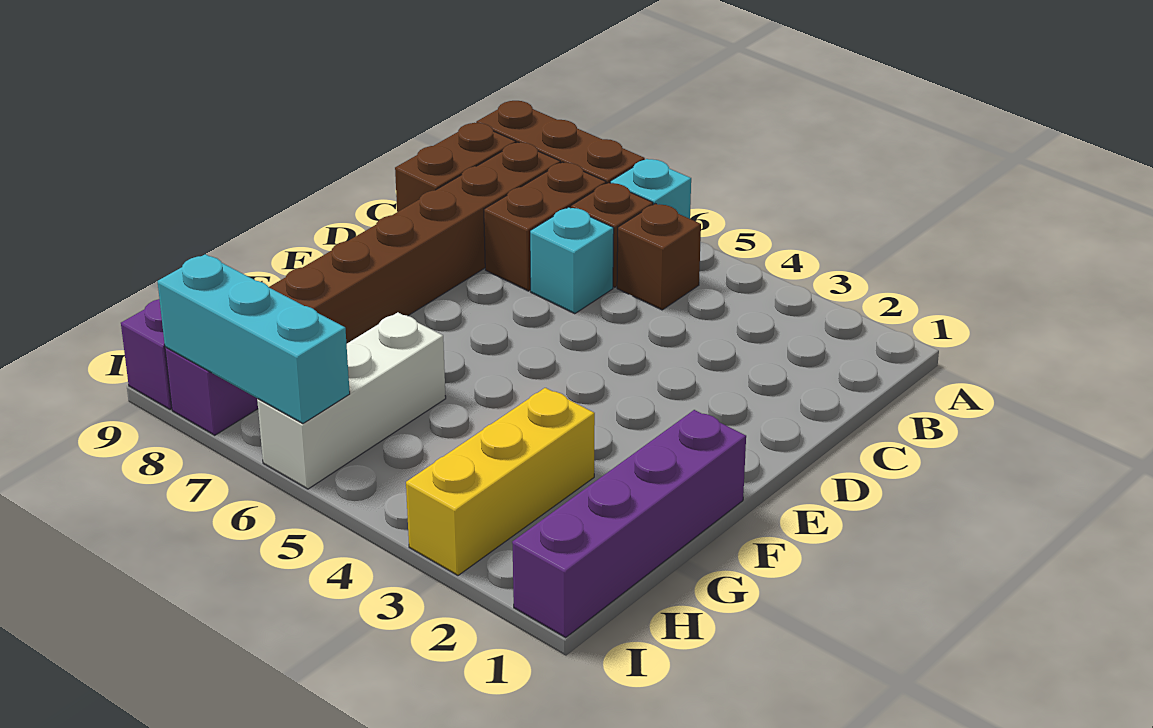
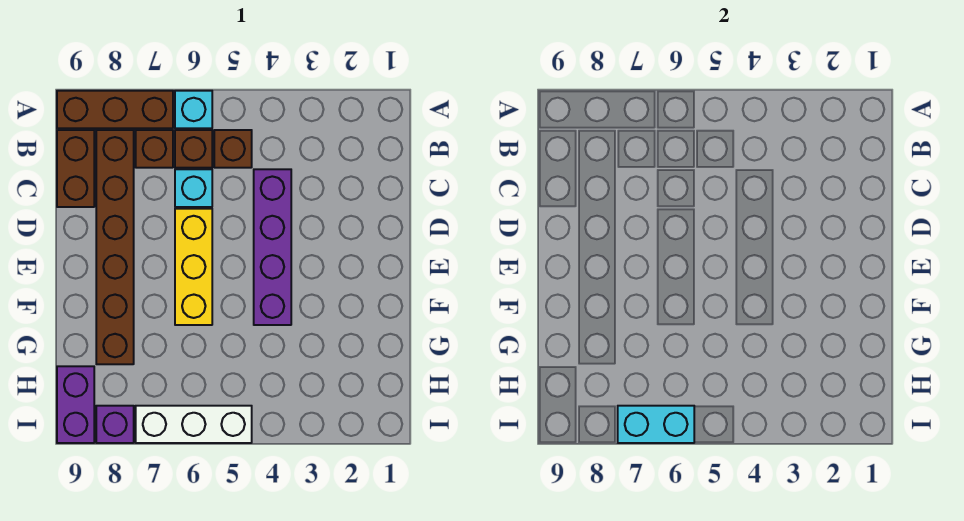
brown brick B7:C7 level 1 -> brown brick B7 level 1
purple brick F1:I1 level 1 -> purple brick C4:F4 level 1
yellow brick G3:I3 level 1 -> yellow brick D6:F6 level 1
white brick G6:I6 level 1 -> white brick I5:I7 level 1
cyan brick I6:I8 level 2 -> cyan brick I6:I7 level 2

